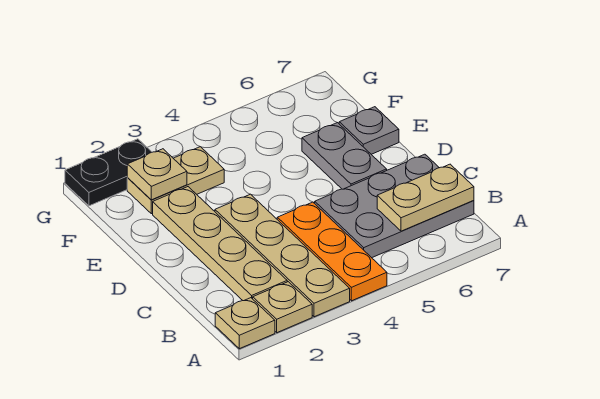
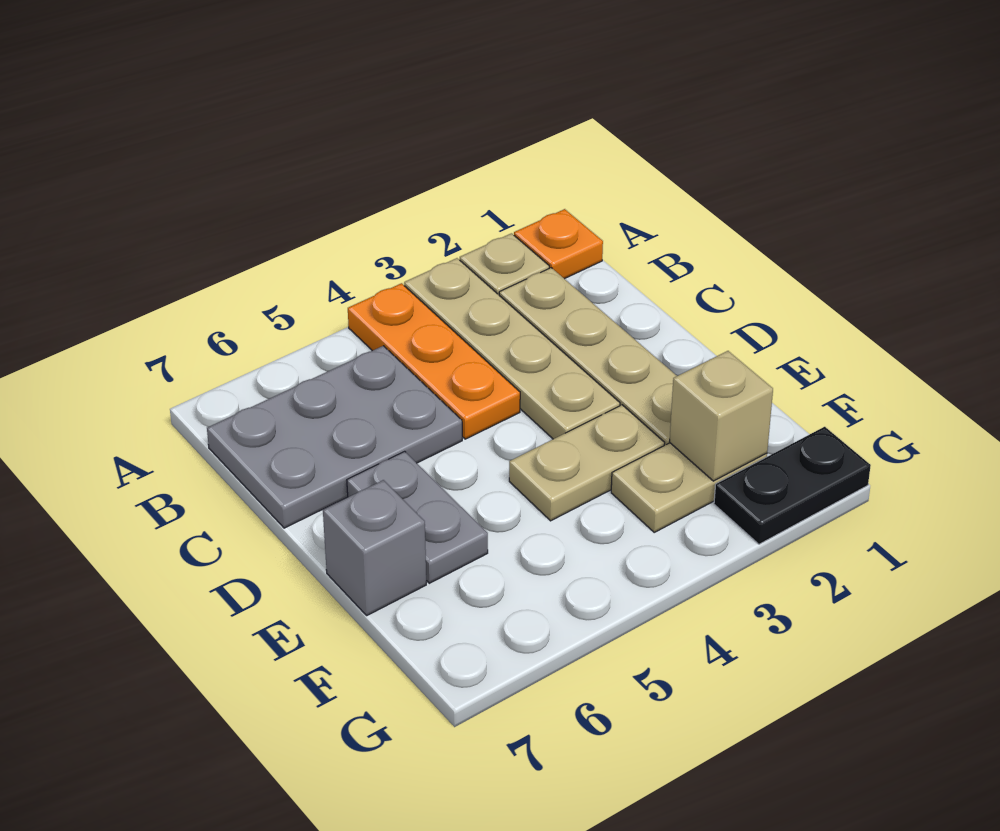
tan plate A1 level 1 -> orange plate A1 level 1
tan plate B6:B7 level 2 -> tan plate E3:E4 level 1
grey plate E7 level 1 -> grey brick E7 level 1
tan plate F2 level 2 -> tan brick F2 level 2

